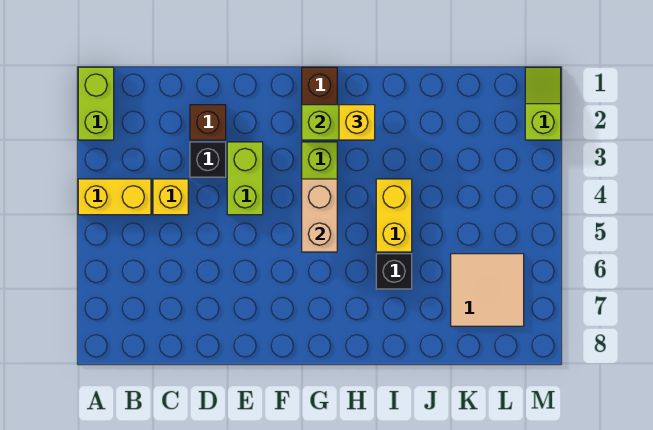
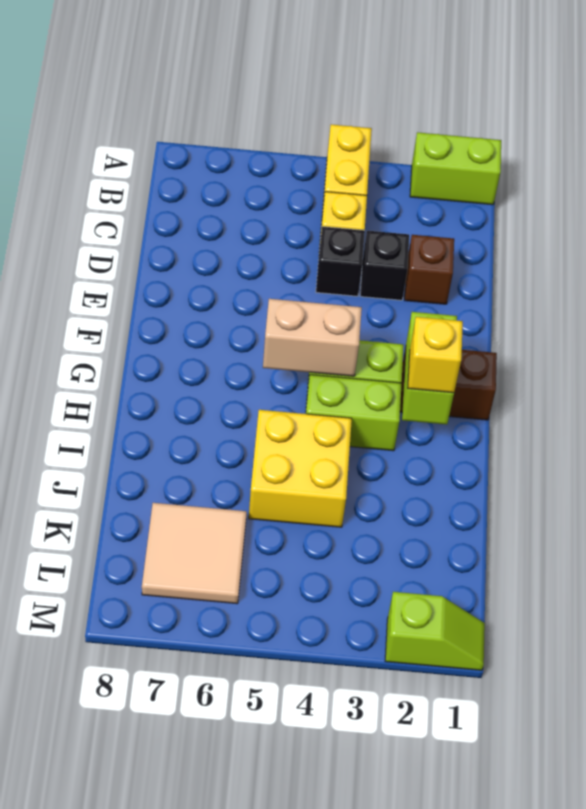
lime brick E3:E4 level 1 -> lime brick H3:H4 level 1
yellow brick I4:I5 level 1 -> yellow brick I4:J5 level 1
black brick I6 level 1 -> black brick D4 level 1

